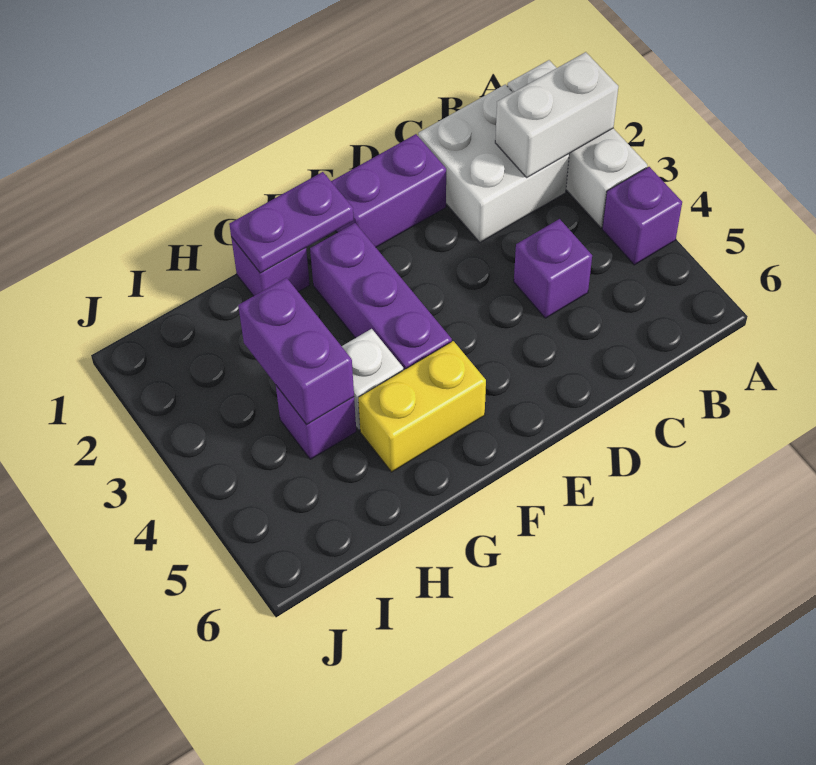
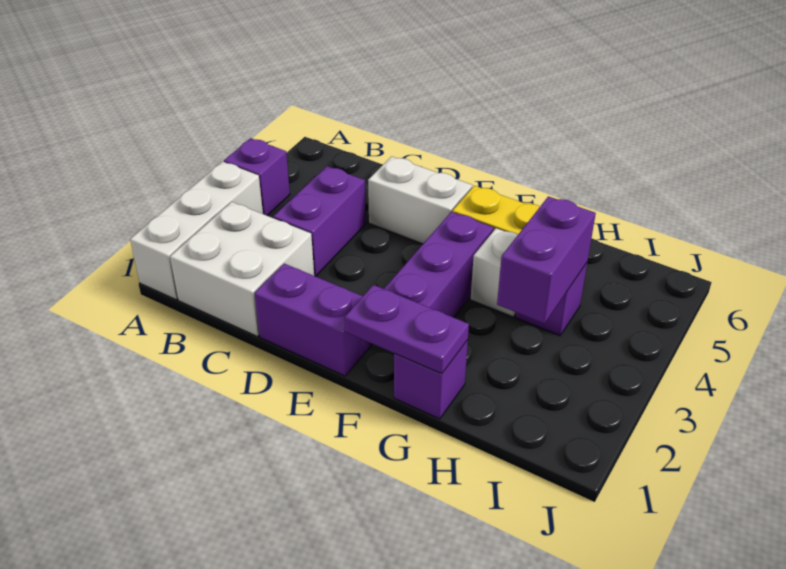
white brick A2:B2 level 2 -> white brick D5:E5 level 1
purple brick C4 level 1 -> purple brick C3:C4 level 1

